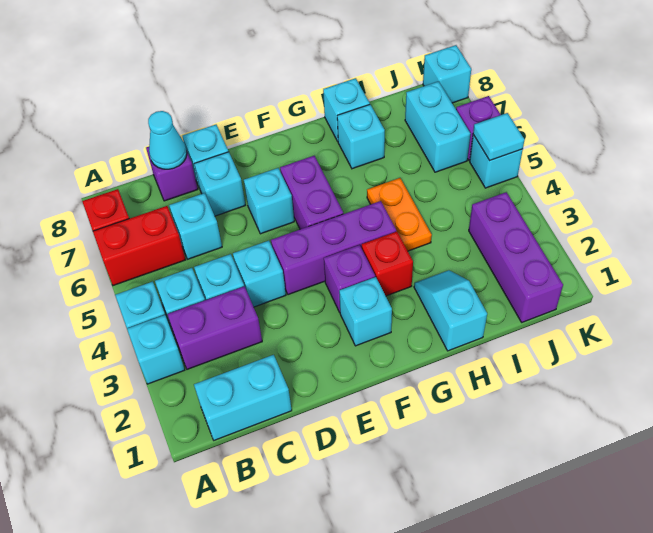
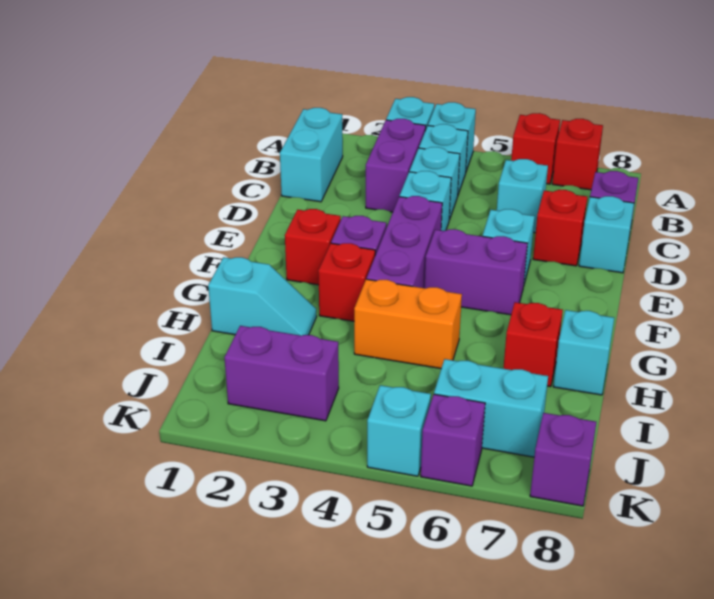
red brick A6:B6 level 1 -> red brick A6 level 1
cyan cone C8 level 2 -> none
cyan brick D7 level 1 -> red brick D7 level 1
cyan brick F2 level 1 -> red brick F2 level 1
orange plate H4:H5 level 1 -> orange brick H4:H5 level 1
cyan brick H7 level 1 -> red brick H7 level 1
purple brick J1:J3 level 1 -> purple brick J2:J3 level 1
cyan tile K5 level 2 -> none
cyan brick K8 level 1 -> purple brick K8 level 1

